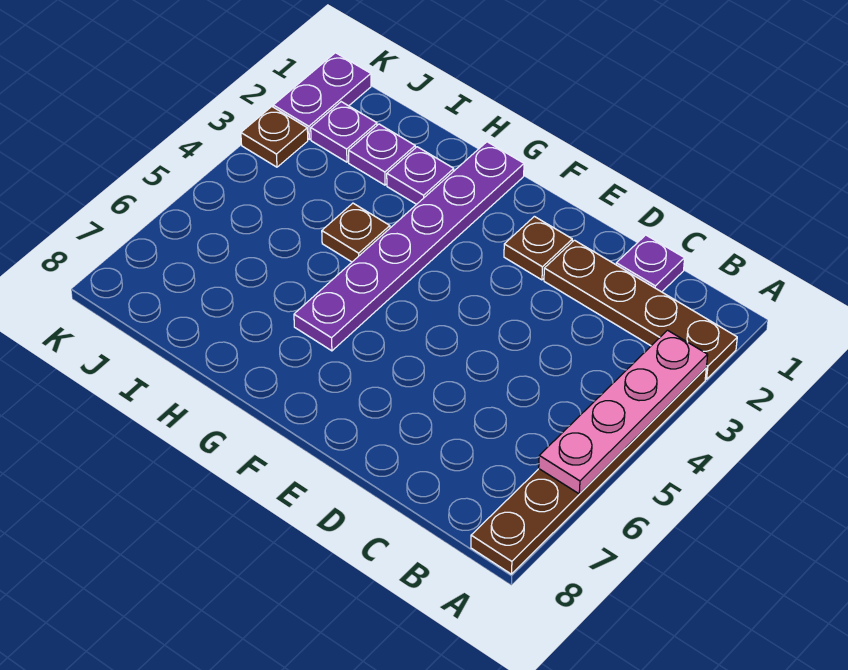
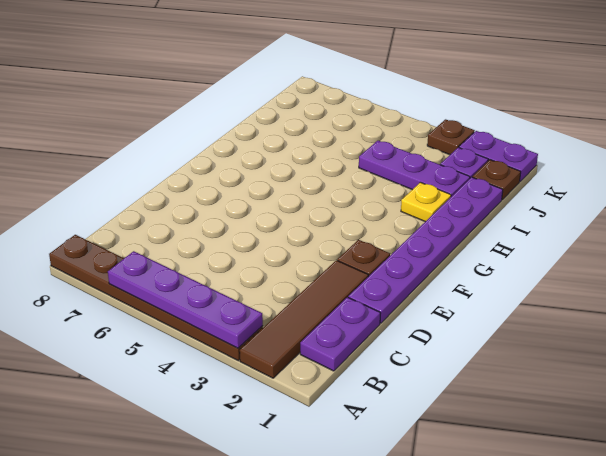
brown plate A2:D2 level 1 -> brown tile A2:D2 level 1
pink plate A3:A6 level 2 -> purple plate A3:A6 level 2
purple plate C1 level 1 -> purple plate B1:C1 level 1
purple plate G1:G6 level 1 -> purple plate D1:I1 level 1
purple plate H2 level 1 -> yellow plate H2 level 1
brown plate H4 level 1 -> brown plate J1 level 1
purple plate I2 level 1 -> purple plate I2:I4 level 1

